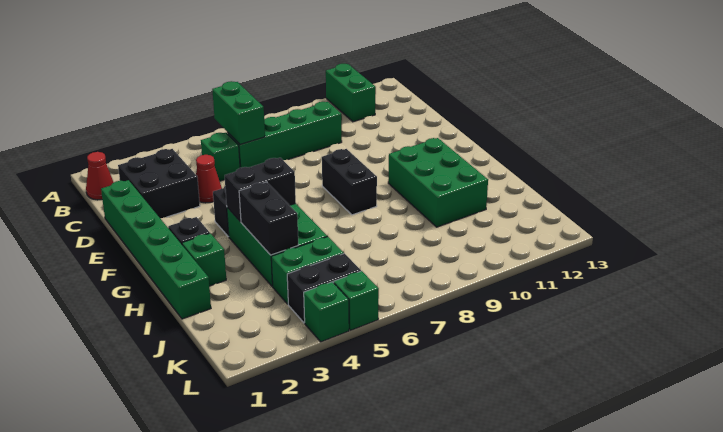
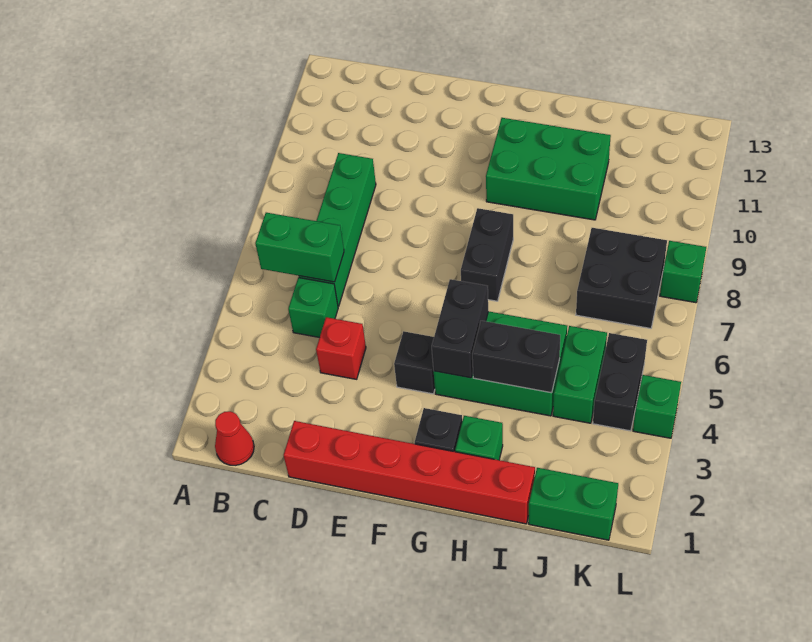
green brick A11:B11 level 1 -> green brick J1:K1 level 1
black brick C2:D3 level 1 -> black brick J7:K8 level 1
green brick D1:I1 level 1 -> red brick D1:I1 level 1
red cone D4 level 1 -> red brick D4 level 1
black brick F8:G8 level 1 -> black brick G7:G8 level 1
green brick L5 level 1 -> green brick L8 level 1

